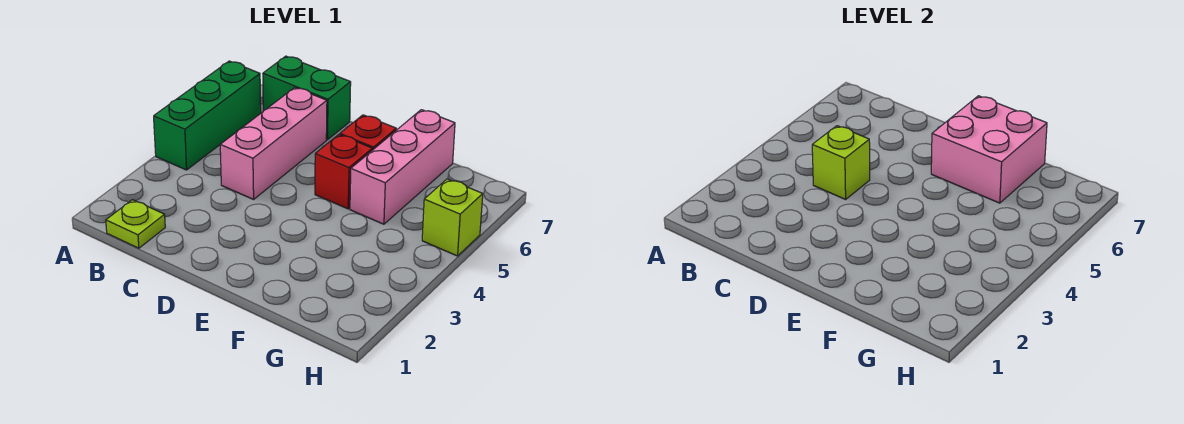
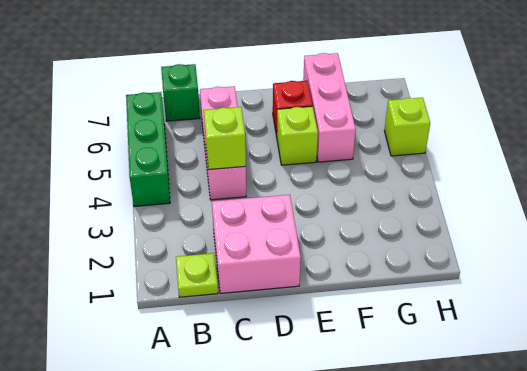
green brick B7:C7 level 1 -> green brick B7 level 1
red brick E5 level 1 -> lime brick E5 level 1
pink brick E6:F7 level 2 -> pink brick C1:D2 level 1

